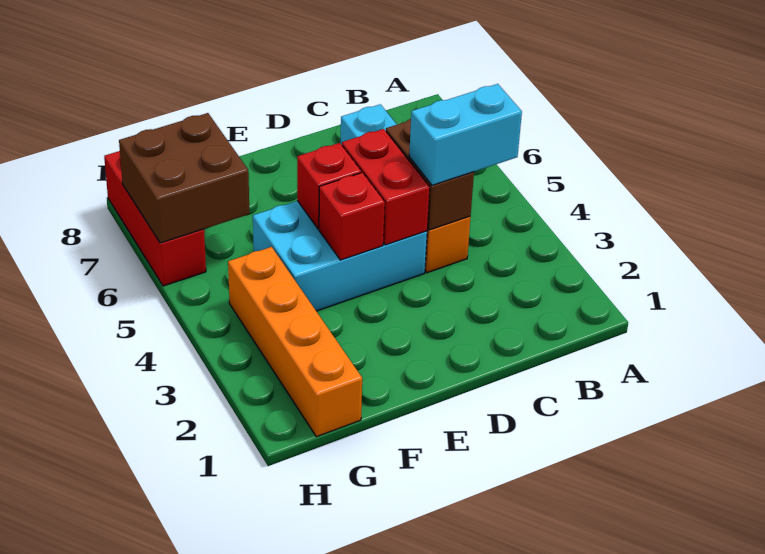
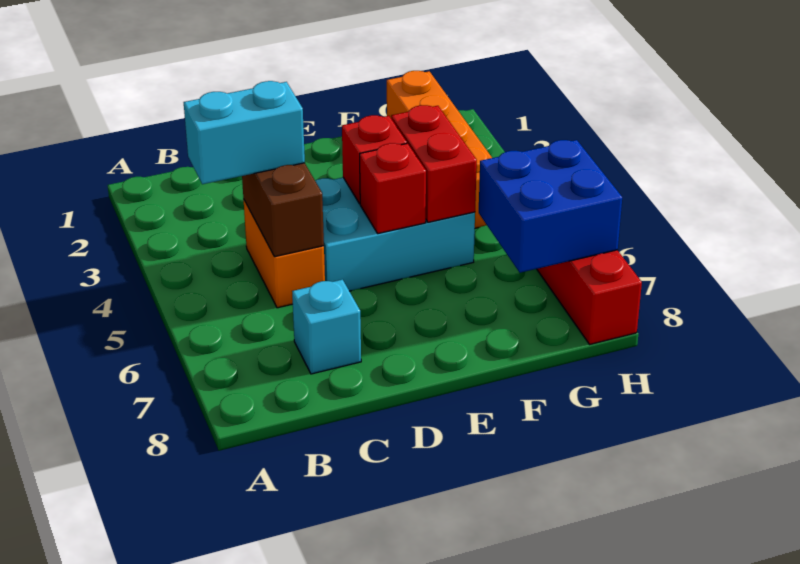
red brick D4:D5 level 2 -> red brick F4:F5 level 2
brown brick G6:H7 level 2 -> blue brick G6:H7 level 2

